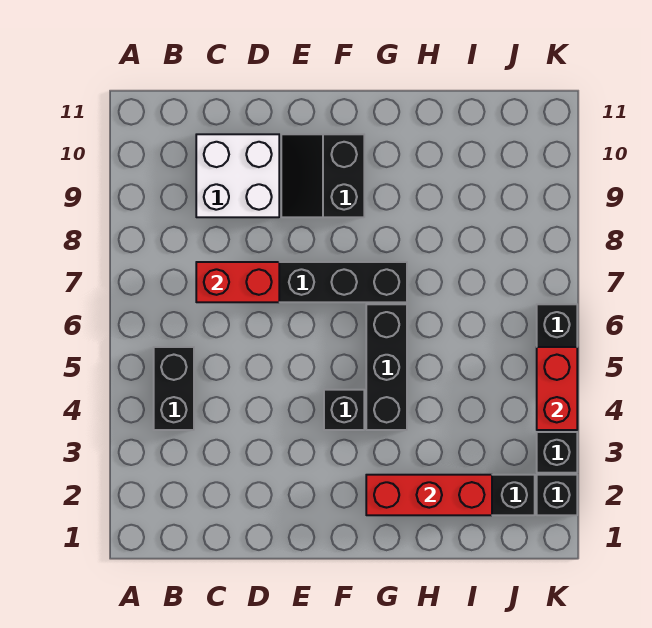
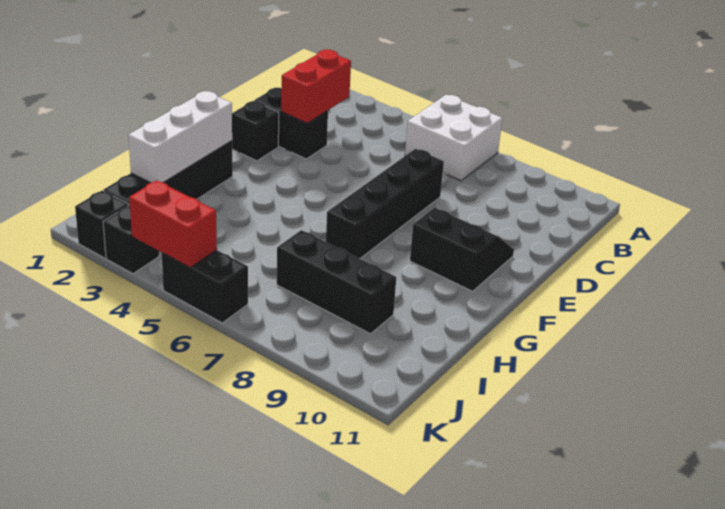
black brick B4:B5 level 1 -> black brick D2:D3 level 1
red brick C7:D7 level 2 -> red brick C3:D3 level 2
white brick C9:D10 level 1 -> white brick A6:B7 level 1
black brick F4 level 1 -> black brick E2 level 1
red brick G2:I2 level 2 -> white brick G2:I2 level 2
black brick G4:G6 level 1 -> black brick I7:I9 level 1

